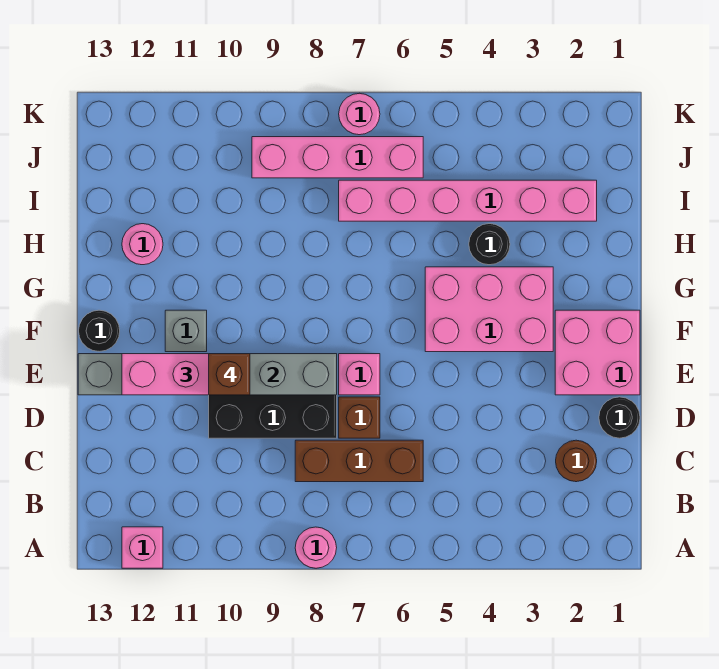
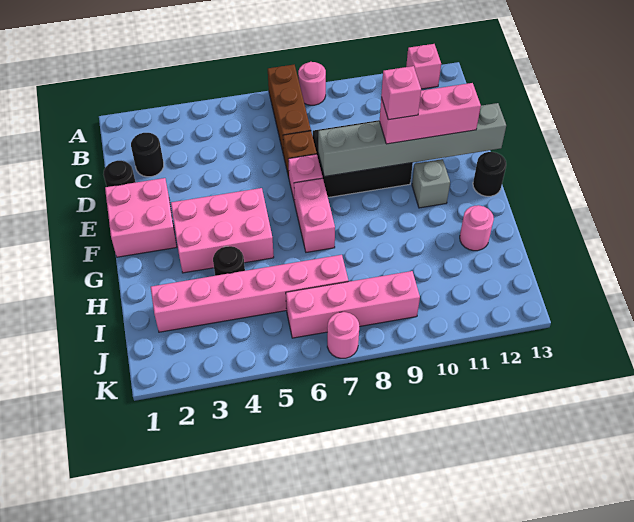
brown round brick C2 level 1 -> black round brick C2 level 1
brown brick C6:C8 level 1 -> brown brick A7:C7 level 1
brown brick E10 level 4 -> pink brick E10 level 4
none -> pink brick F7:G7 level 1

